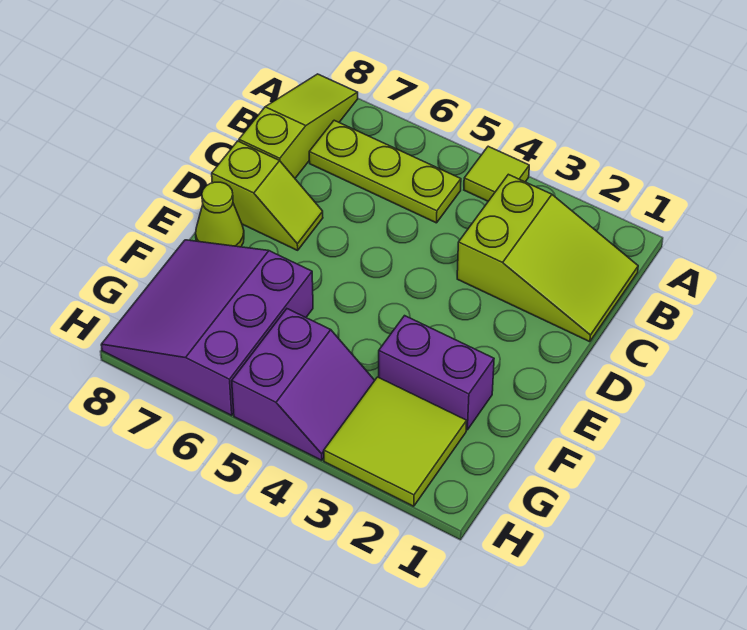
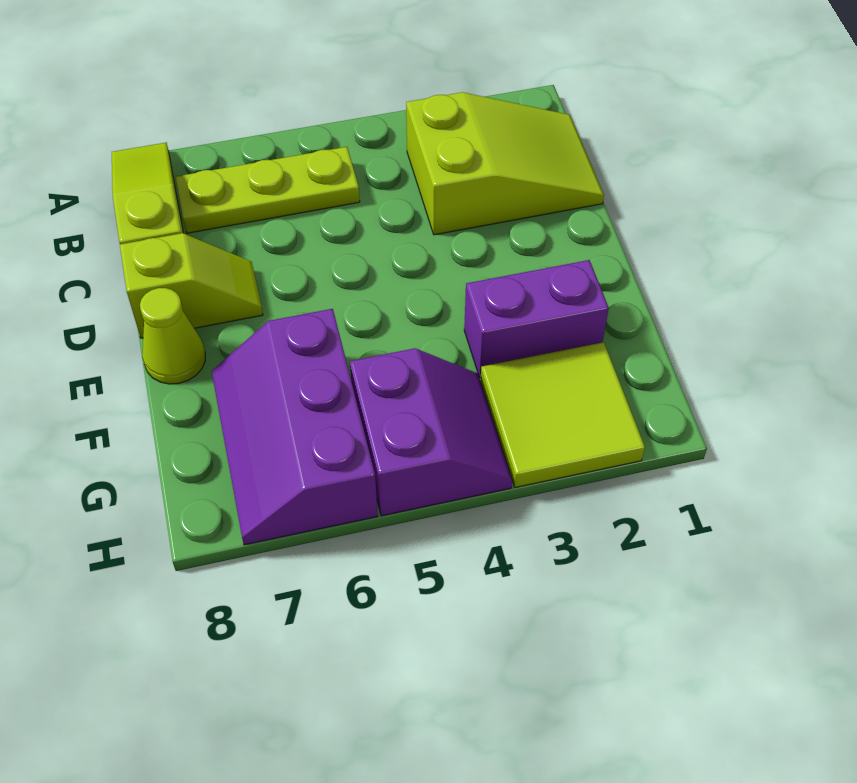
lime tile A4 level 1 -> none
purple slope F6:H8 level 1 top 6 -> purple slope F6:H7 level 1 top 6

